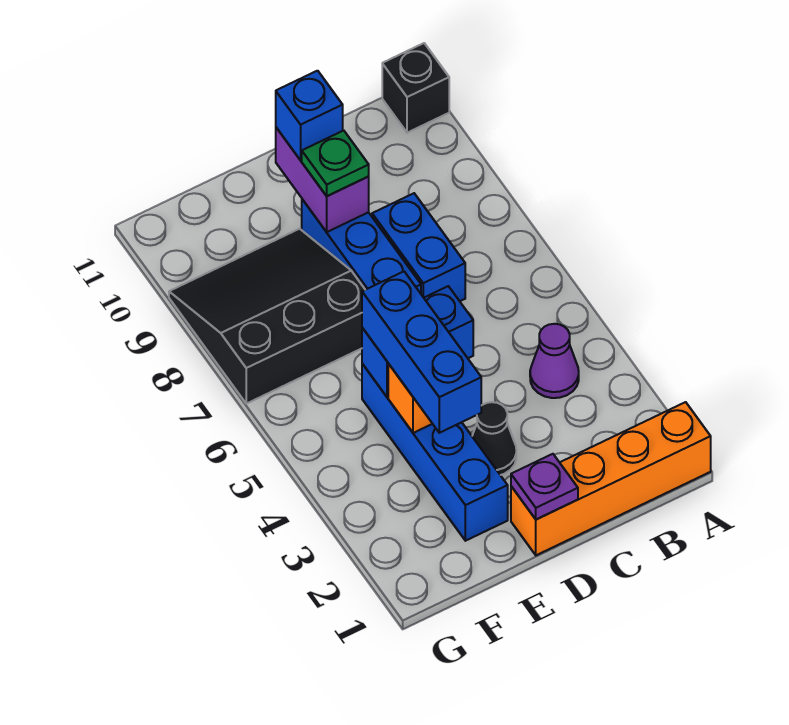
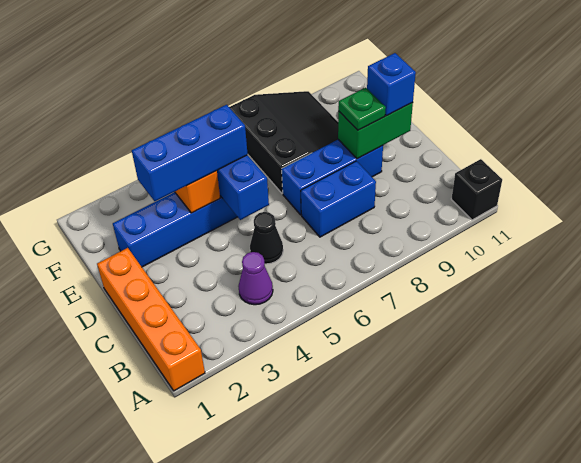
purple plate D1 level 2 -> none
black cone D3 level 1 -> black cone C5 level 1
purple brick D9:D10 level 2 -> green brick D9:D10 level 2

